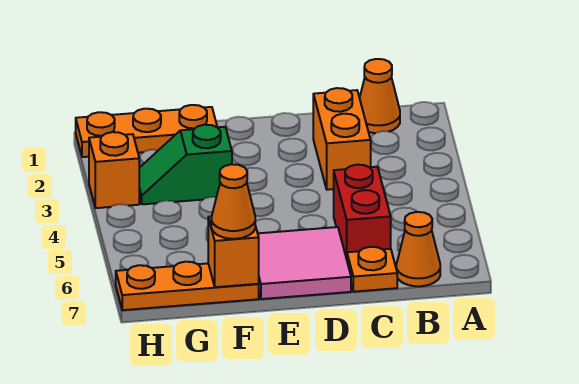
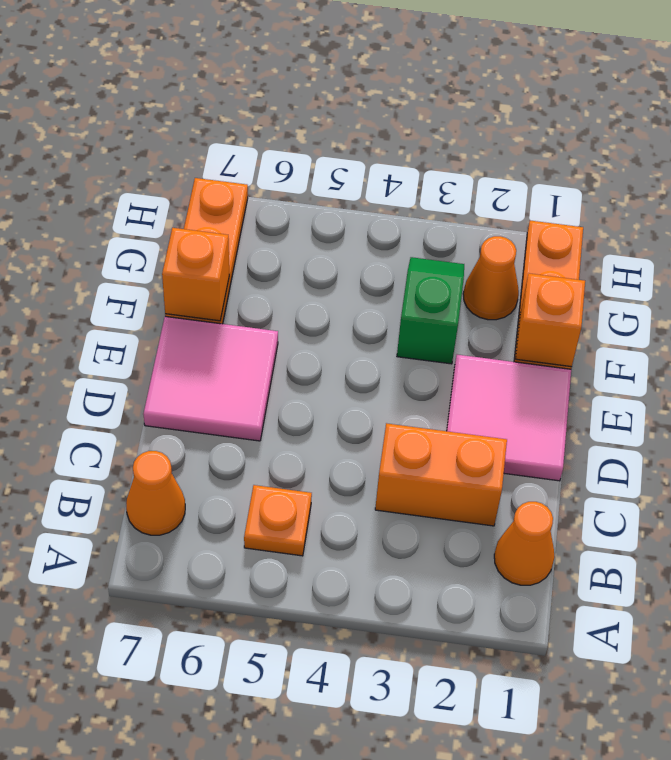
red brick C5:C6 level 1 -> none
orange plate C7 level 1 -> orange plate B5 level 1
none -> pink tile D1:E2 level 1
orange cone F7 level 3 -> orange cone G2 level 1
orange brick H3 level 1 -> orange brick F1 level 2

